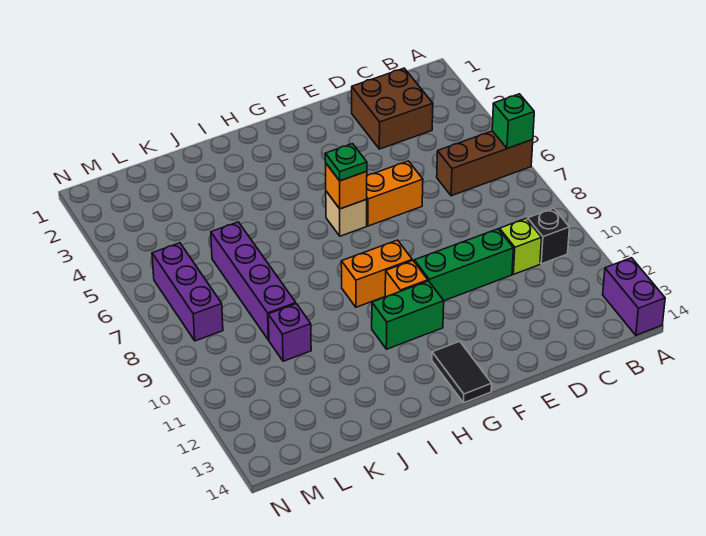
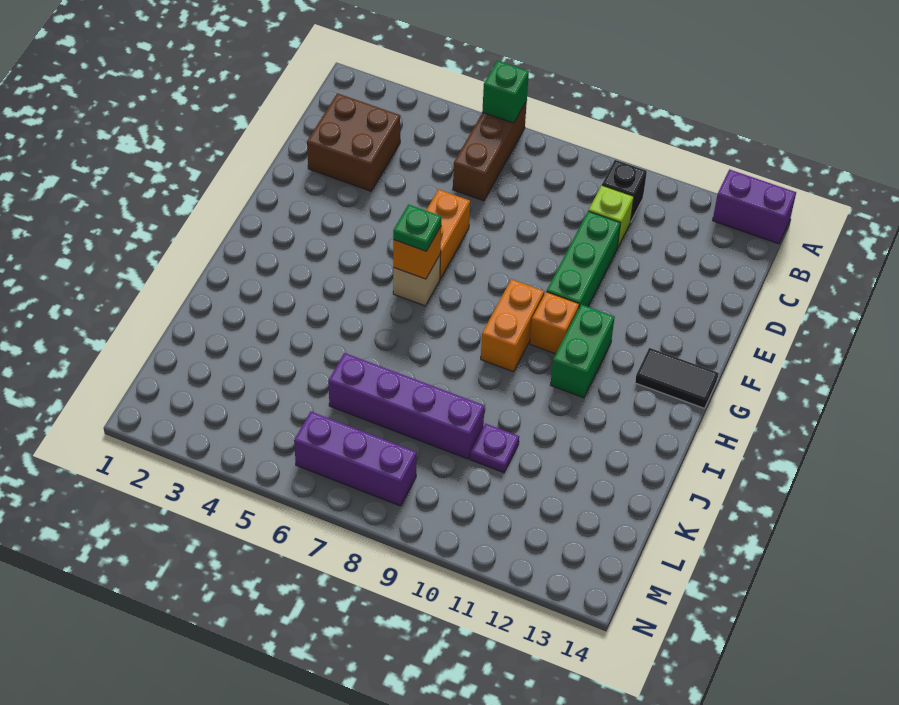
purple brick K10 level 1 -> purple plate K10 level 1

